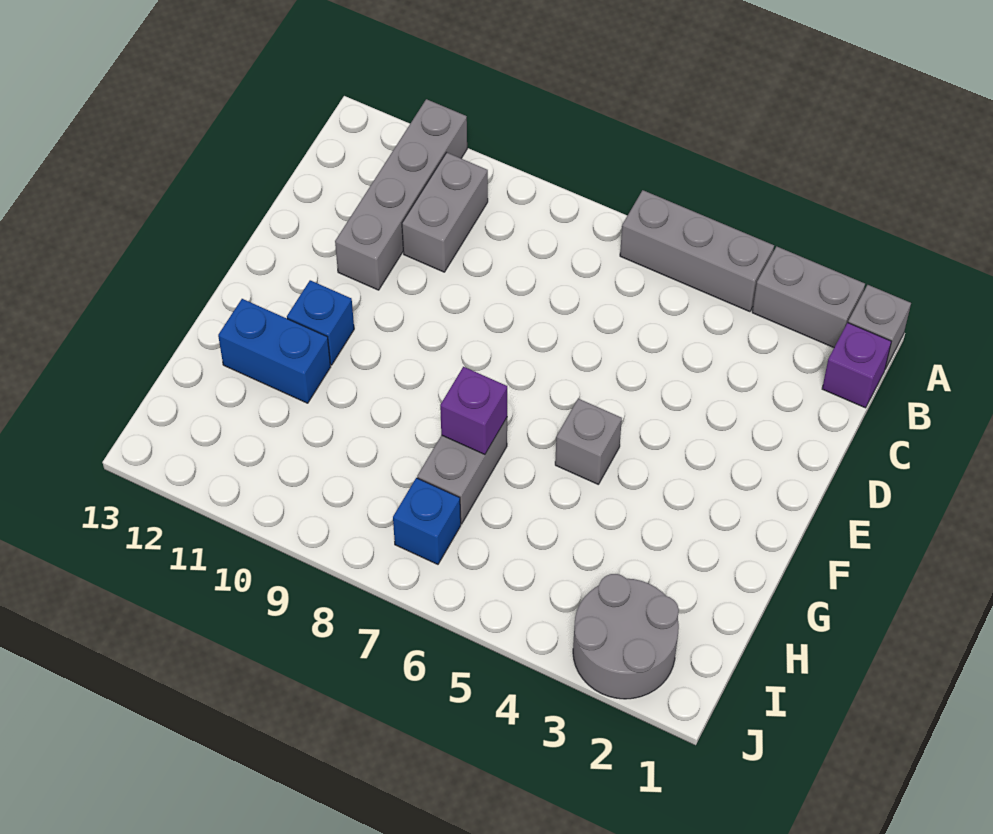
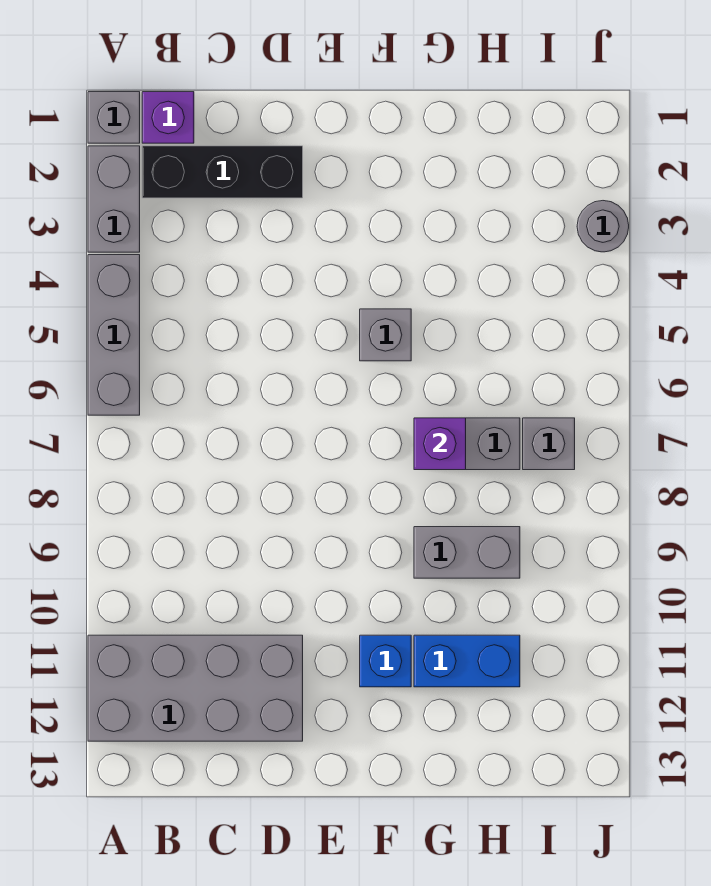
grey brick A11:D11 level 1 -> grey brick A11:D12 level 1
none -> black brick B2:D2 level 1
grey brick B10:C10 level 1 -> grey brick G9:H9 level 1
blue brick G11:G12 level 1 -> blue brick G11:H11 level 1
grey round brick I2:J3 level 1 -> grey round brick J3 level 1
blue brick I7 level 1 -> grey brick I7 level 1

